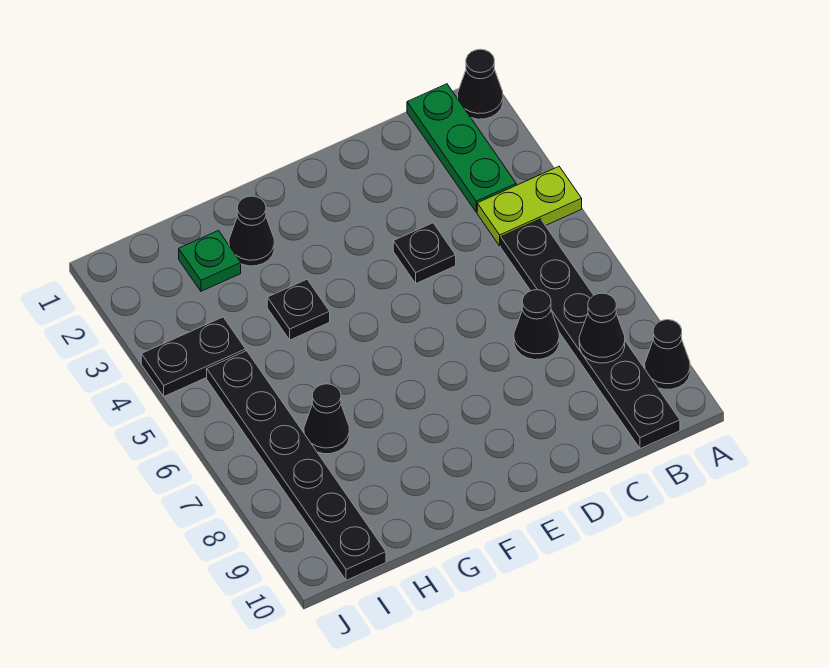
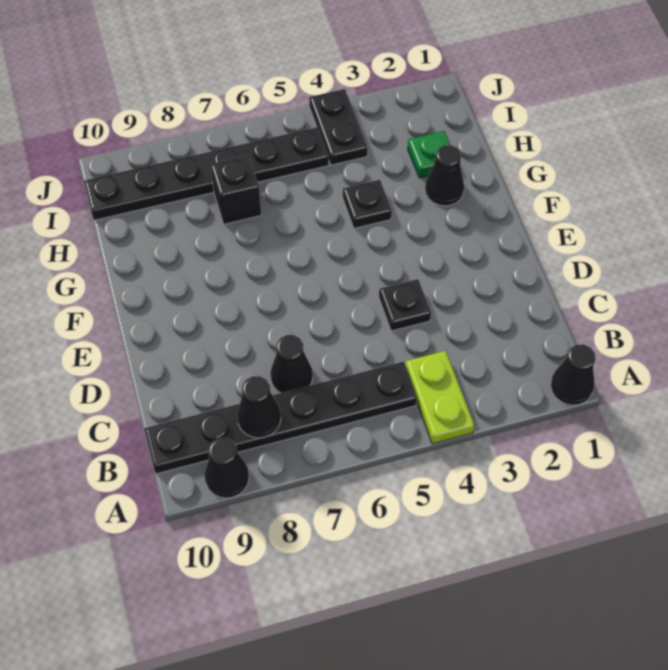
green plate B1:B3 level 1 -> none
black cone H7 level 1 -> black brick H7 level 1

